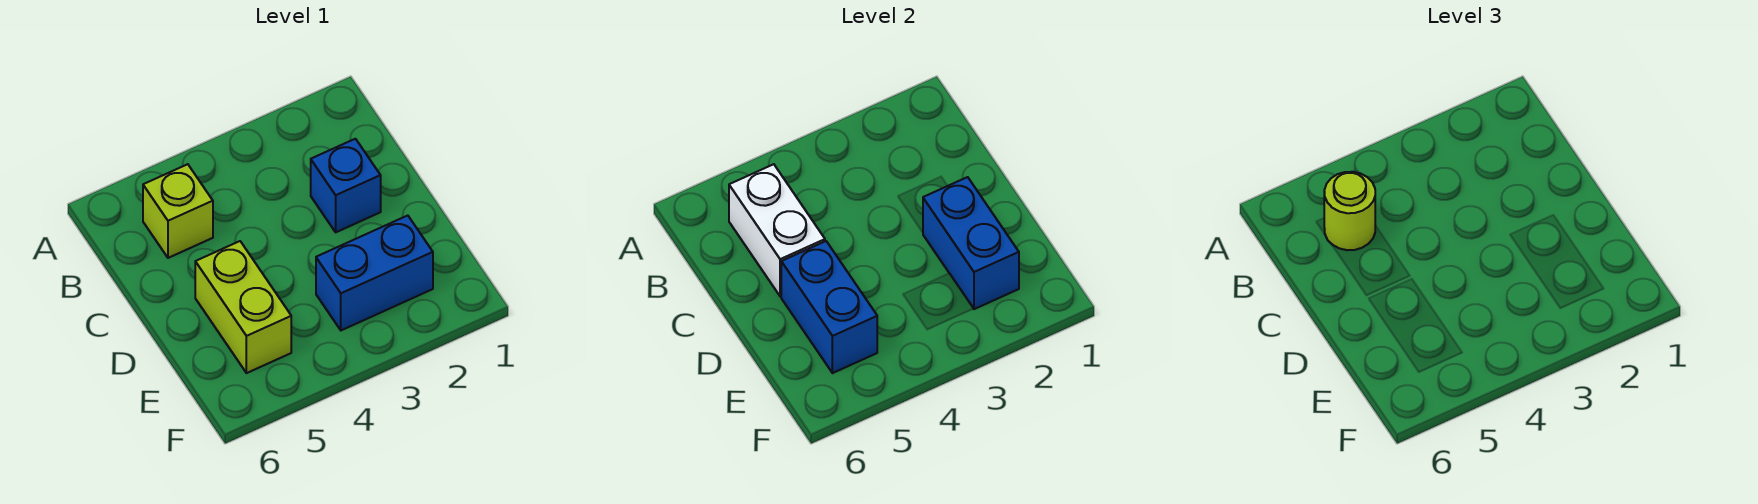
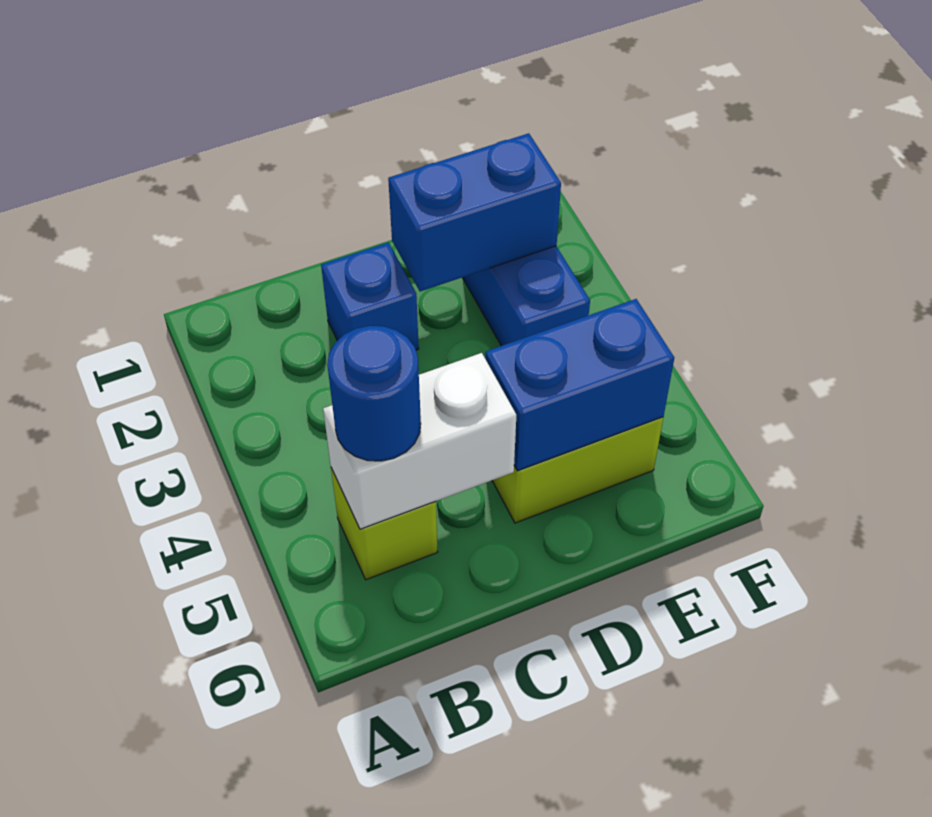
lime round brick B5 level 3 -> blue round brick B5 level 3

